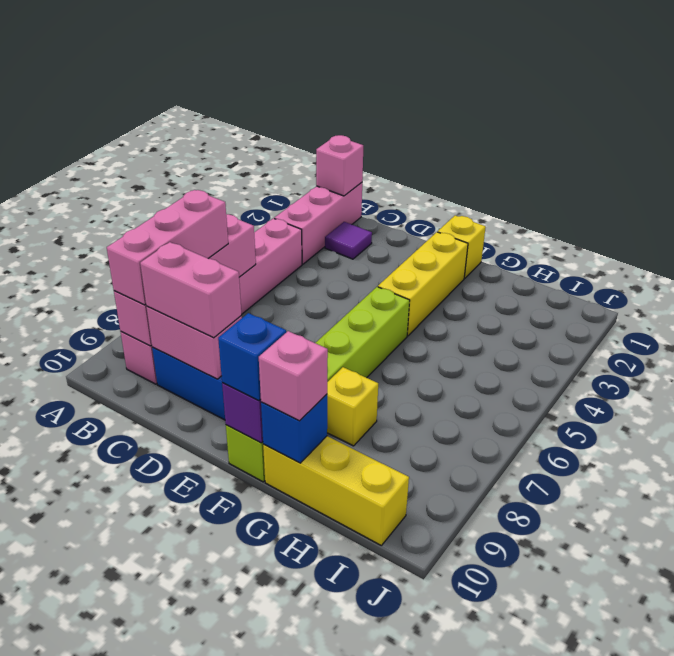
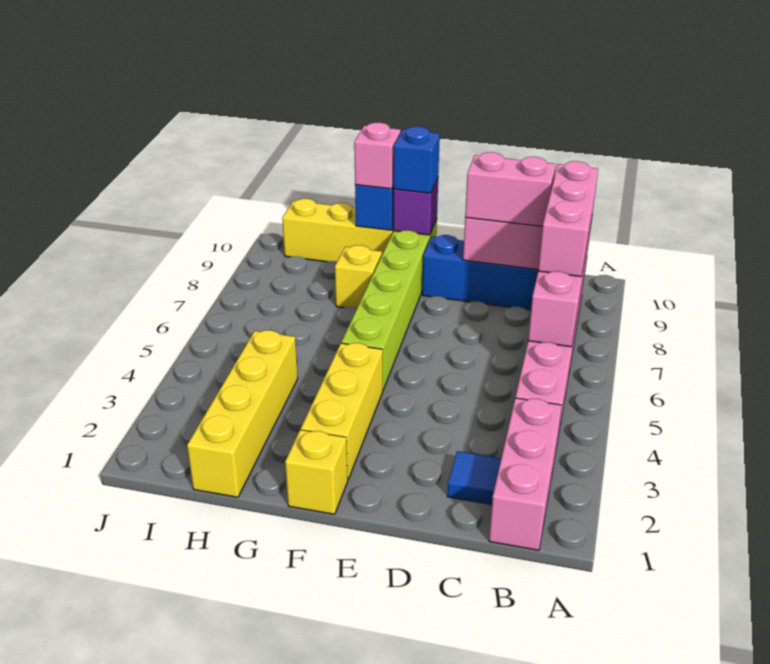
pink brick B1 level 2 -> none
purple tile C2 level 1 -> blue tile C2 level 1
none -> yellow brick H1:H4 level 1

